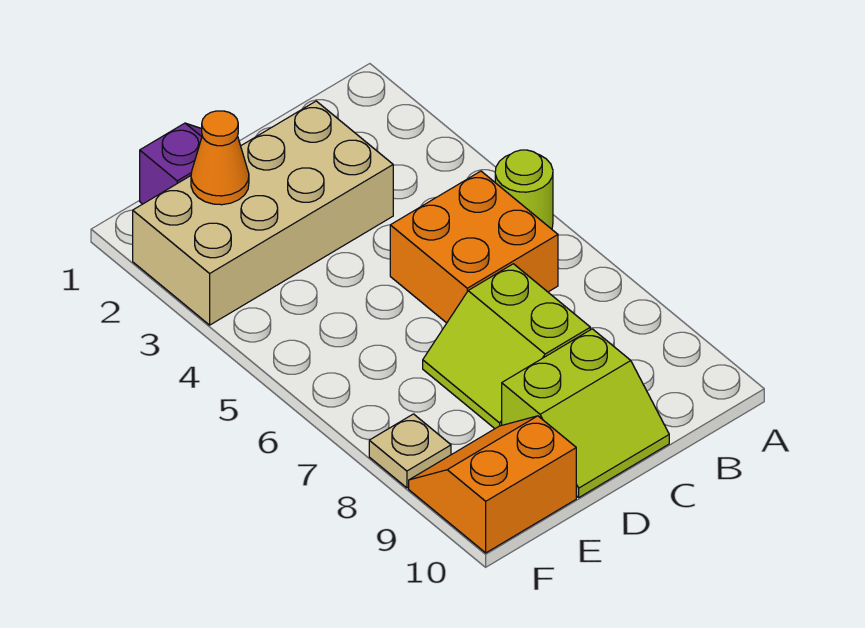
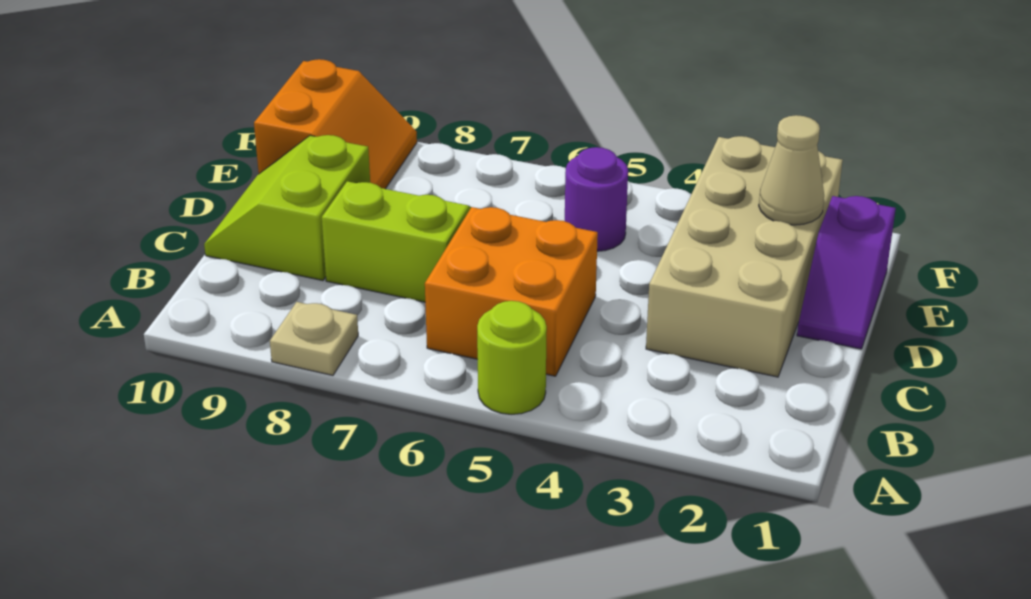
orange cone E2 level 2 -> tan cone E2 level 2
none -> purple round brick E5 level 1
tan plate F8 level 1 -> tan plate A8 level 1

